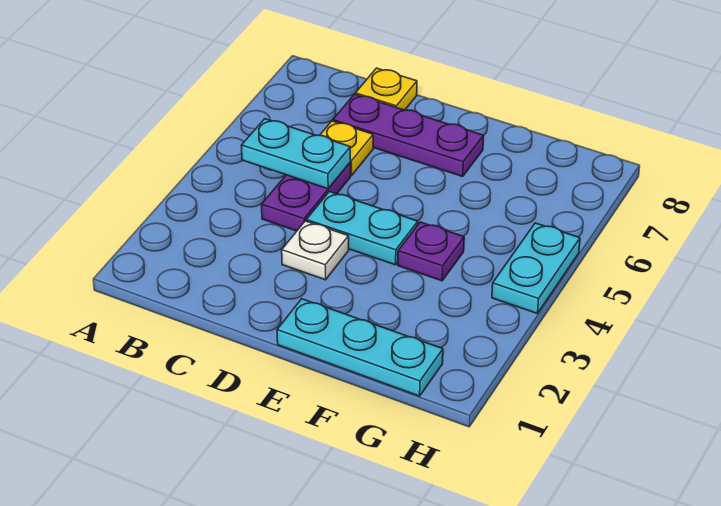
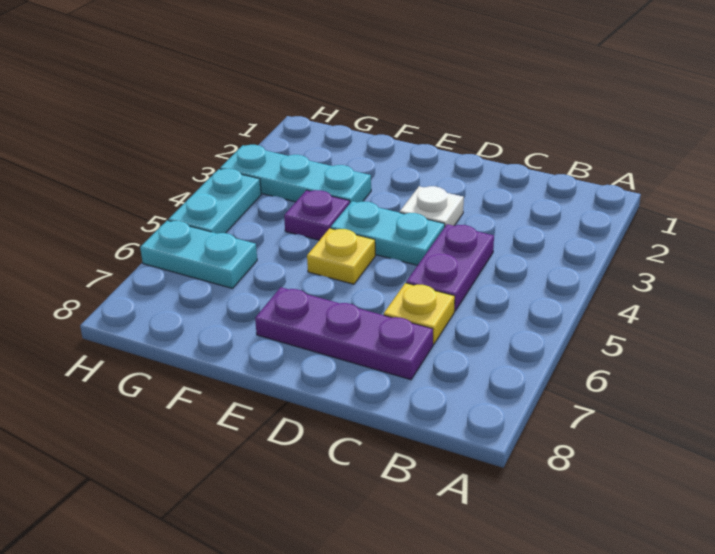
cyan plate B5:C5 level 2 -> cyan plate G6:H6 level 1
yellow plate C8 level 1 -> yellow plate E5 level 1
cyan plate E1:G1 level 1 -> cyan plate F3:H3 level 1

